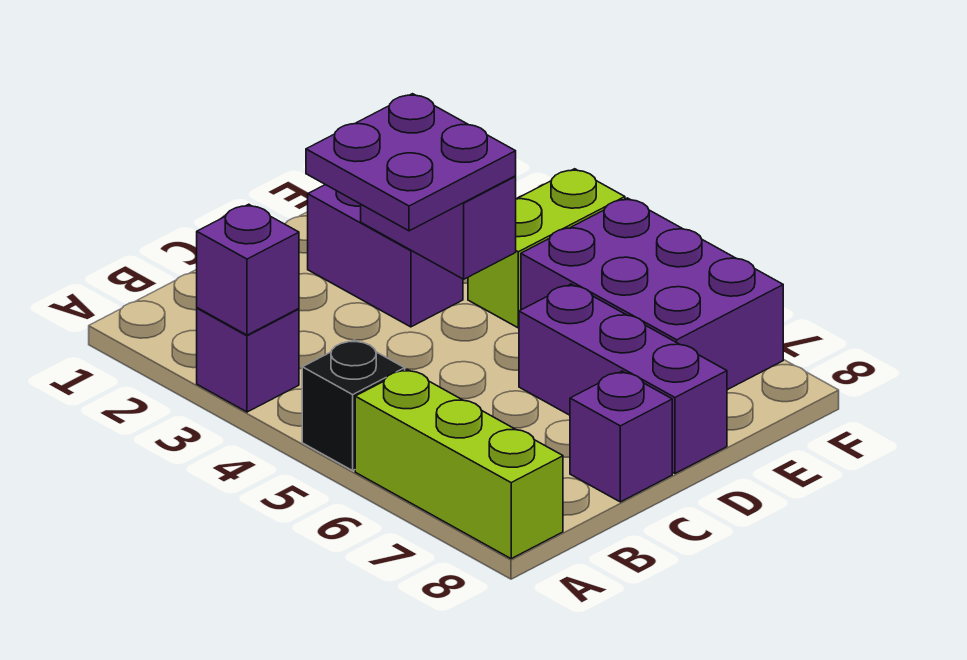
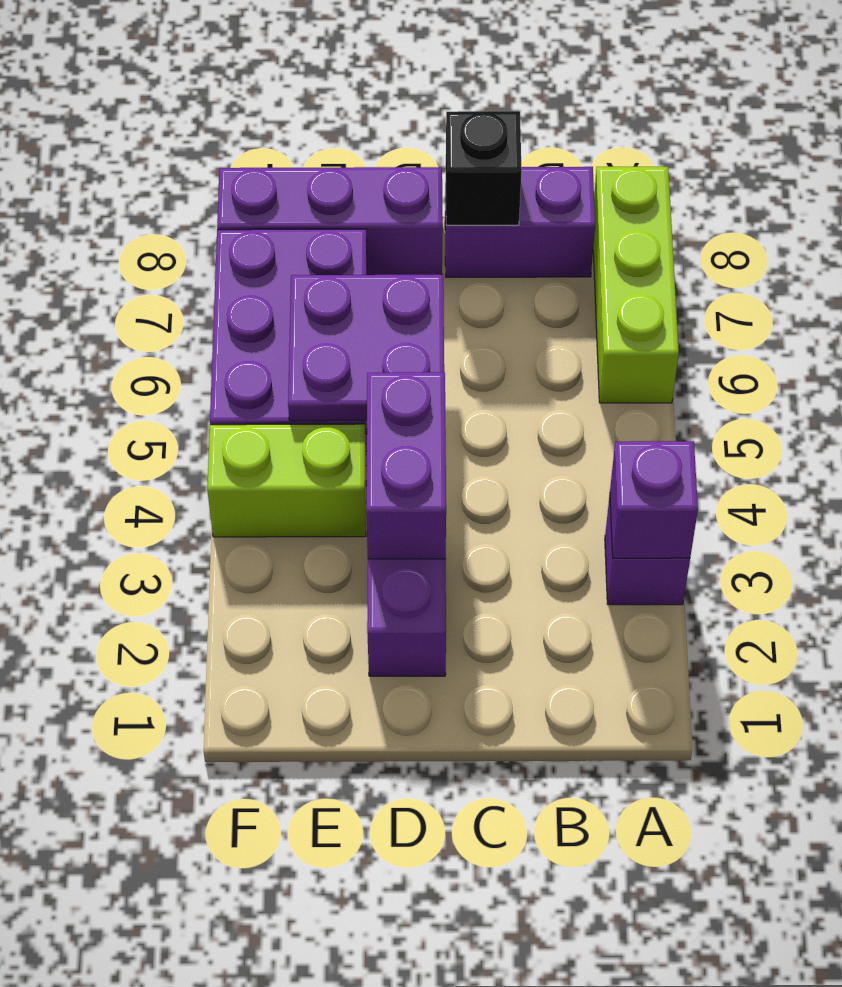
black brick A5 level 1 -> black brick C8 level 2
purple plate C3:D4 level 3 -> purple plate D5:E6 level 2
purple brick C8 level 1 -> purple brick B8:C8 level 1
purple brick D6:D8 level 1 -> purple brick D8:F8 level 1

